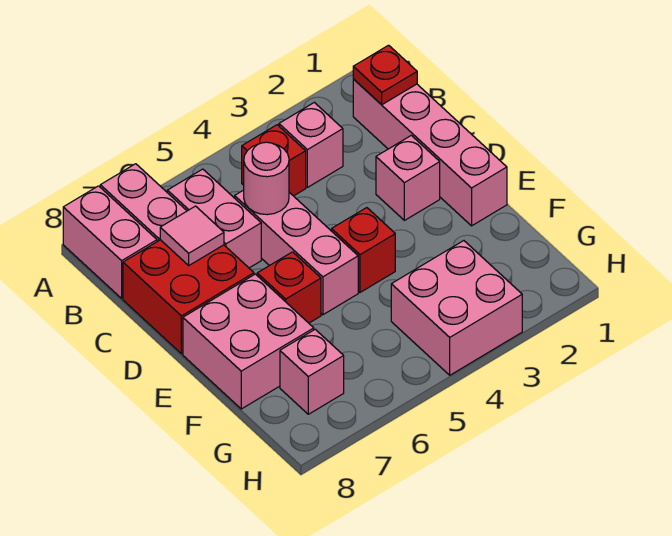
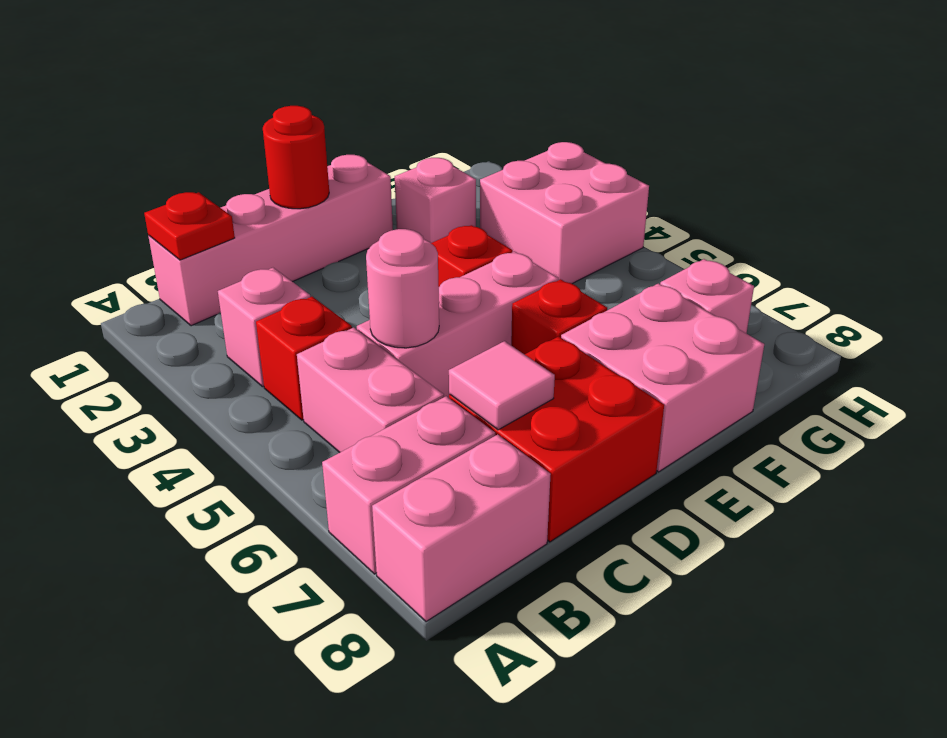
pink brick B6:C6 level 1 -> pink brick B5:B6 level 1
none -> red round brick D1 level 2
pink brick D2 level 1 -> pink brick F2 level 1

